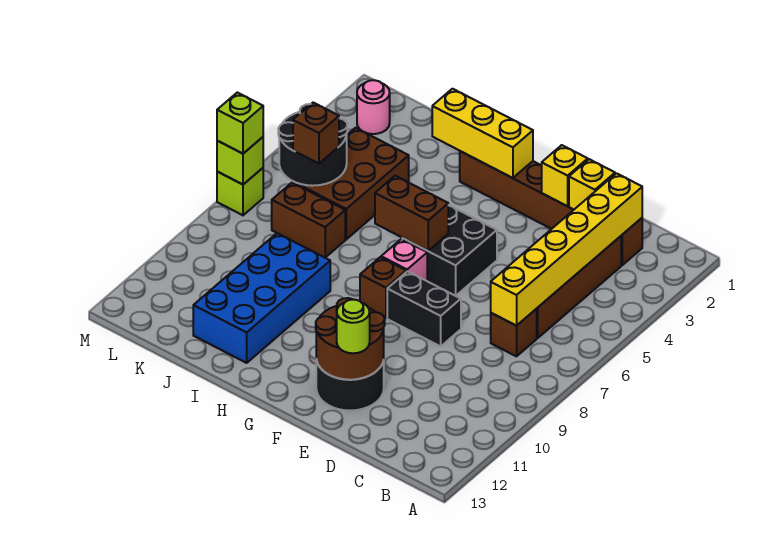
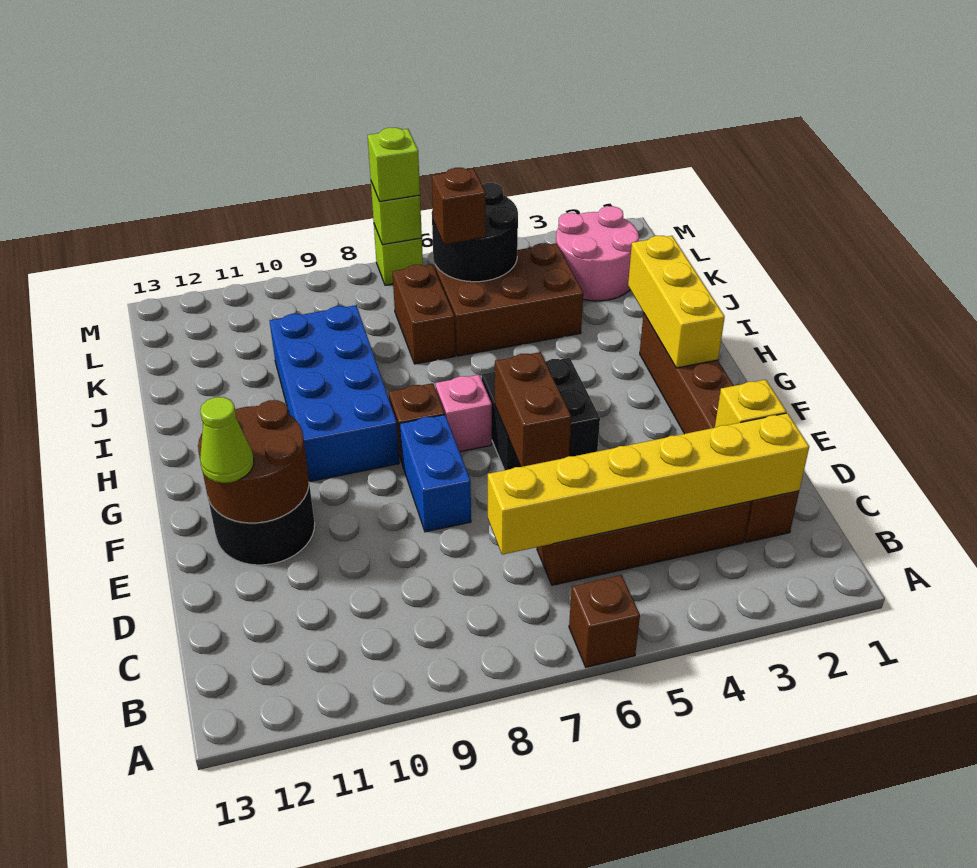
brown brick C7 level 1 -> brown brick A6 level 1
yellow brick E2 level 2 -> none
black brick E8:F8 level 1 -> blue brick E8:F8 level 1
lime round brick E12 level 3 -> lime cone E12 level 3
brown brick G6:H6 level 2 -> brown brick E6:F6 level 2
blue brick I9:J12 level 1 -> blue brick G9:J10 level 1
pink round brick L2 level 1 -> pink round brick K2:L3 level 1

